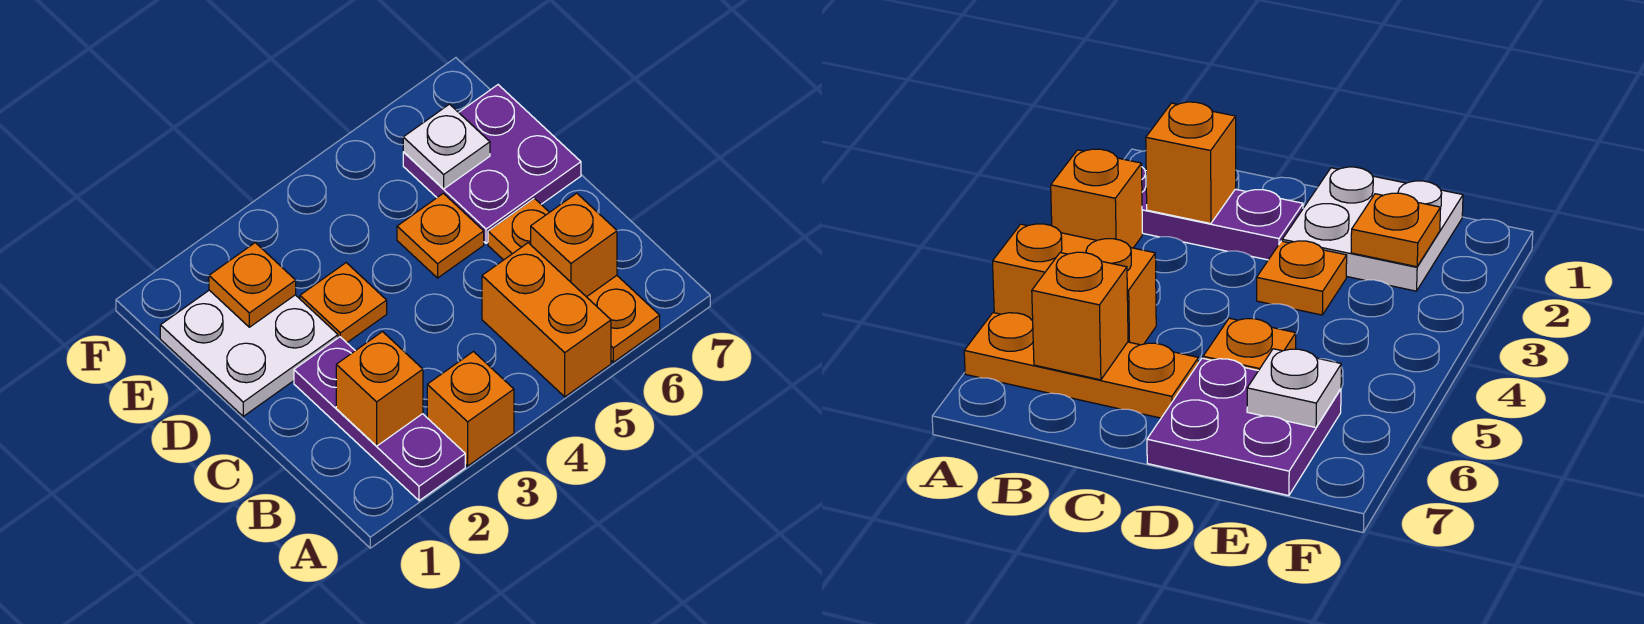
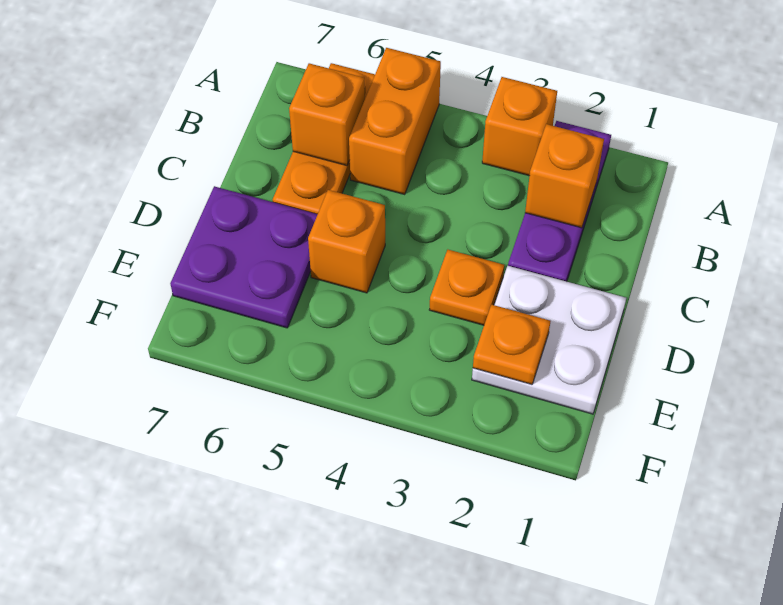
orange plate D5 level 1 -> orange brick D5 level 1
white plate E6 level 2 -> none

